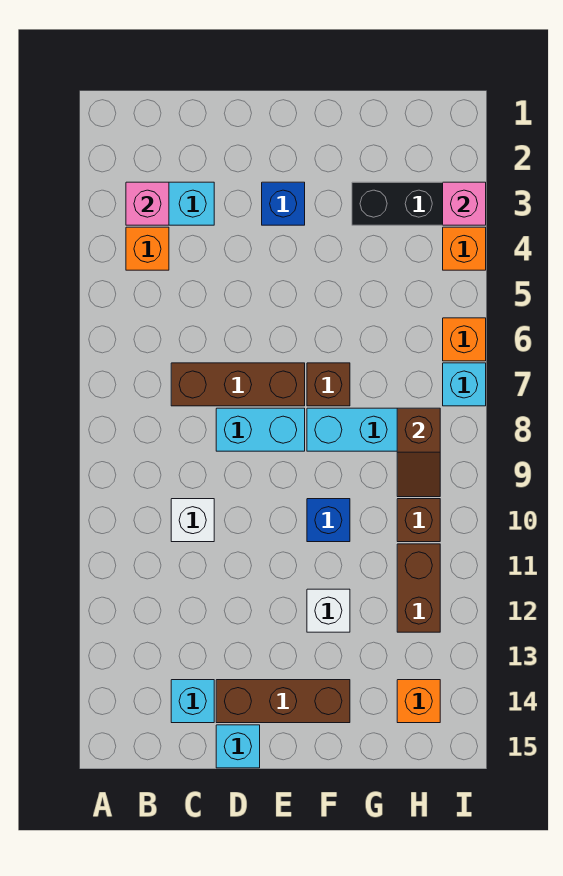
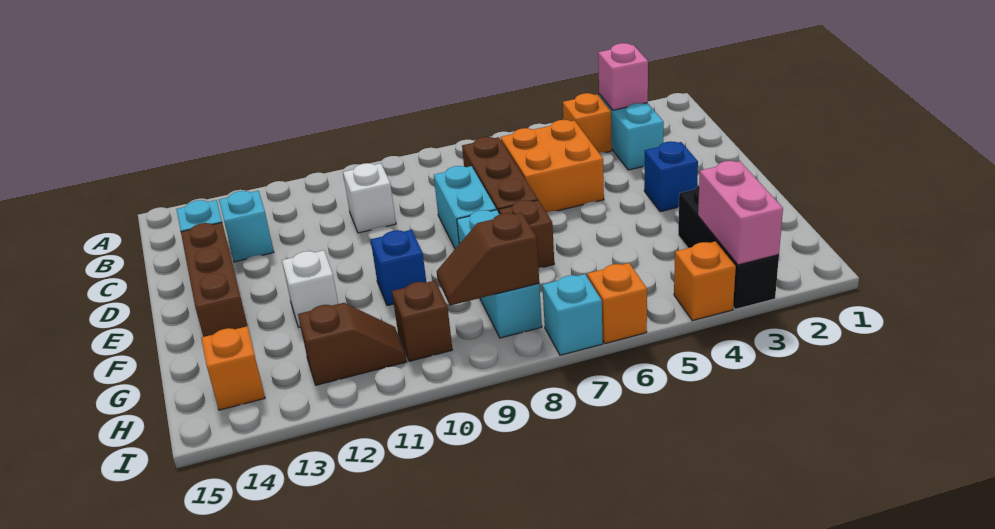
none -> orange brick C5:D6 level 1
cyan brick D15 level 1 -> cyan brick C13 level 1
brown brick H11:H12 level 1 -> brown slope H11:H12 level 1 top 12
pink brick I3 level 2 -> pink brick H3:I3 level 2

